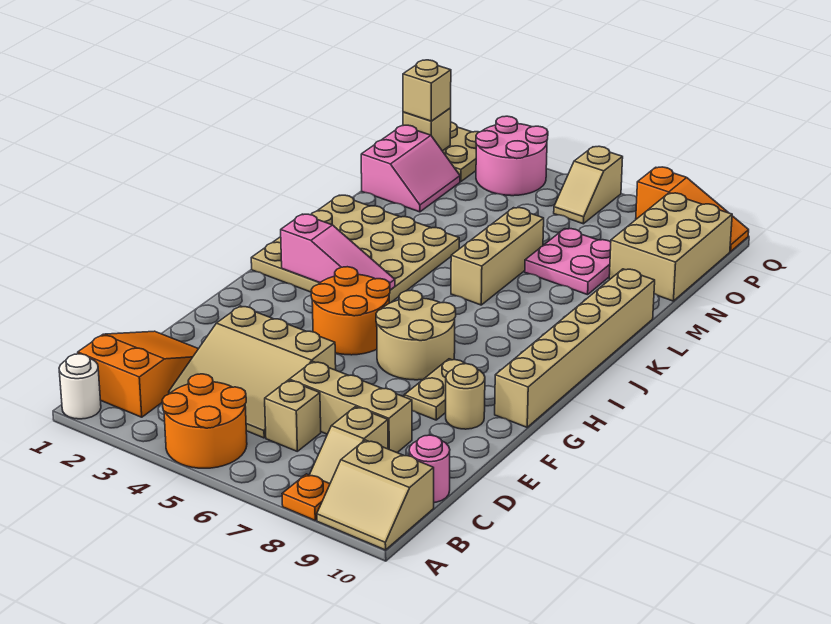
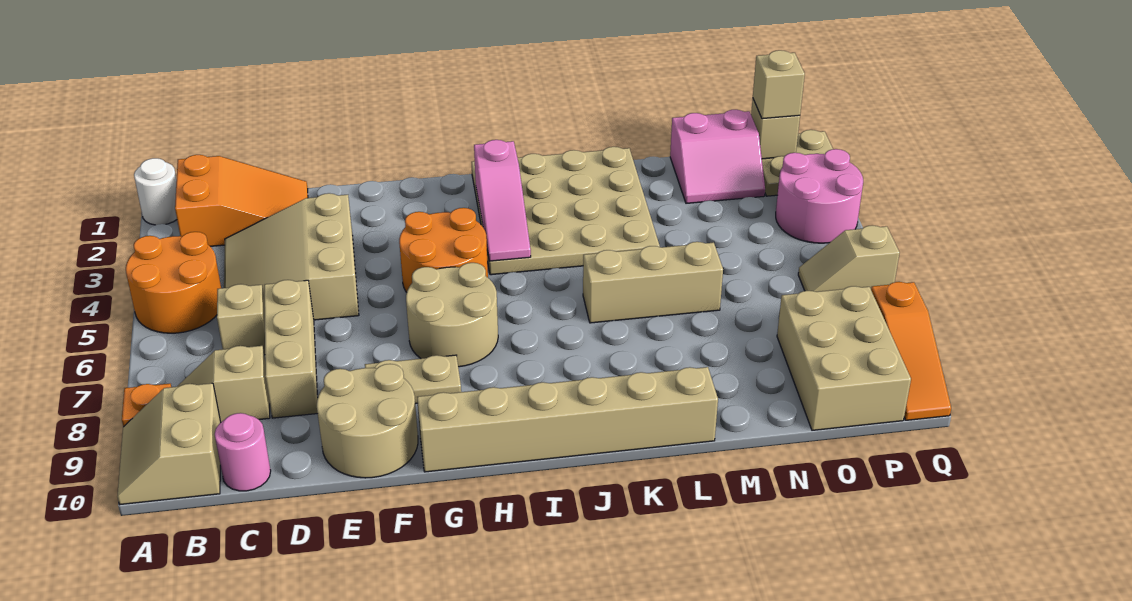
tan round brick F9 level 1 -> tan round brick E9:F10 level 1
pink plate M7:N8 level 1 -> none
tan brick N9:P10 level 1 -> tan brick O8:P10 level 1

